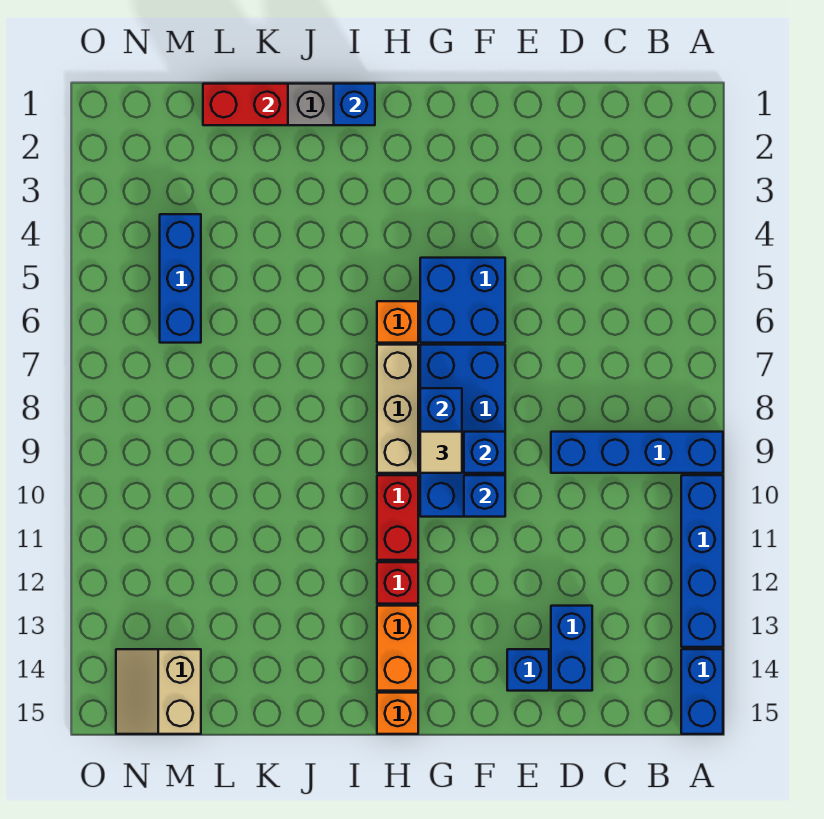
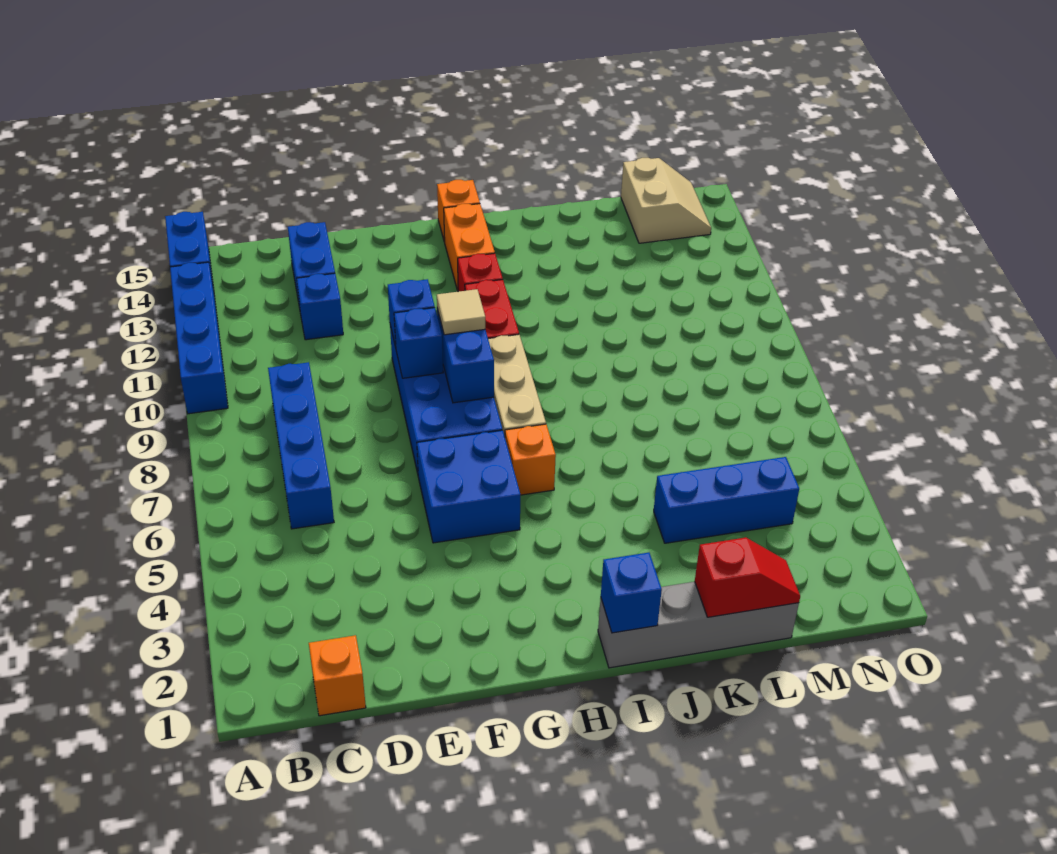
blue brick A9:D9 level 1 -> blue brick C6:C9 level 1
none -> orange brick C1 level 1
blue brick E14 level 1 -> blue brick D12 level 1
red brick K1:L1 level 2 -> red slope K1:L1 level 2 top K
blue brick M4:M6 level 1 -> blue brick K4:M4 level 1

